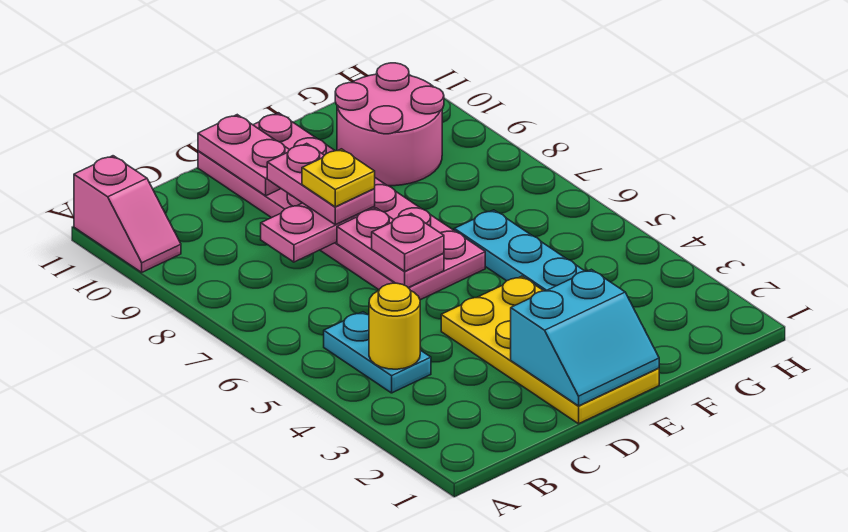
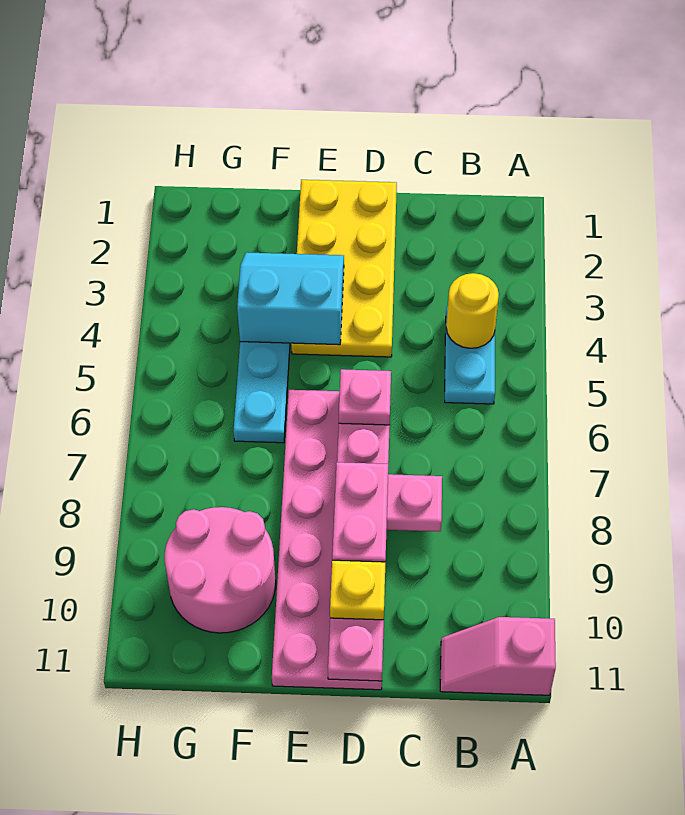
pink slope A10:A11 level 1 top 11 -> pink slope A11:B11 level 1 top A
cyan slope D1:E2 level 2 top 2 -> cyan slope E3:F4 level 2 top 4
yellow plate D8 level 4 -> yellow plate D10 level 3

